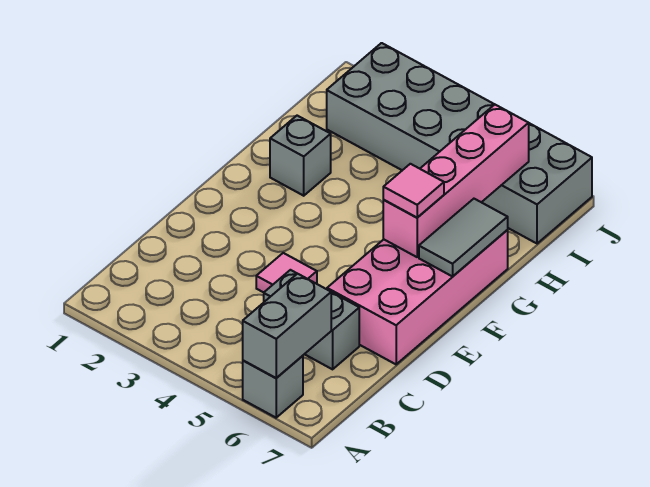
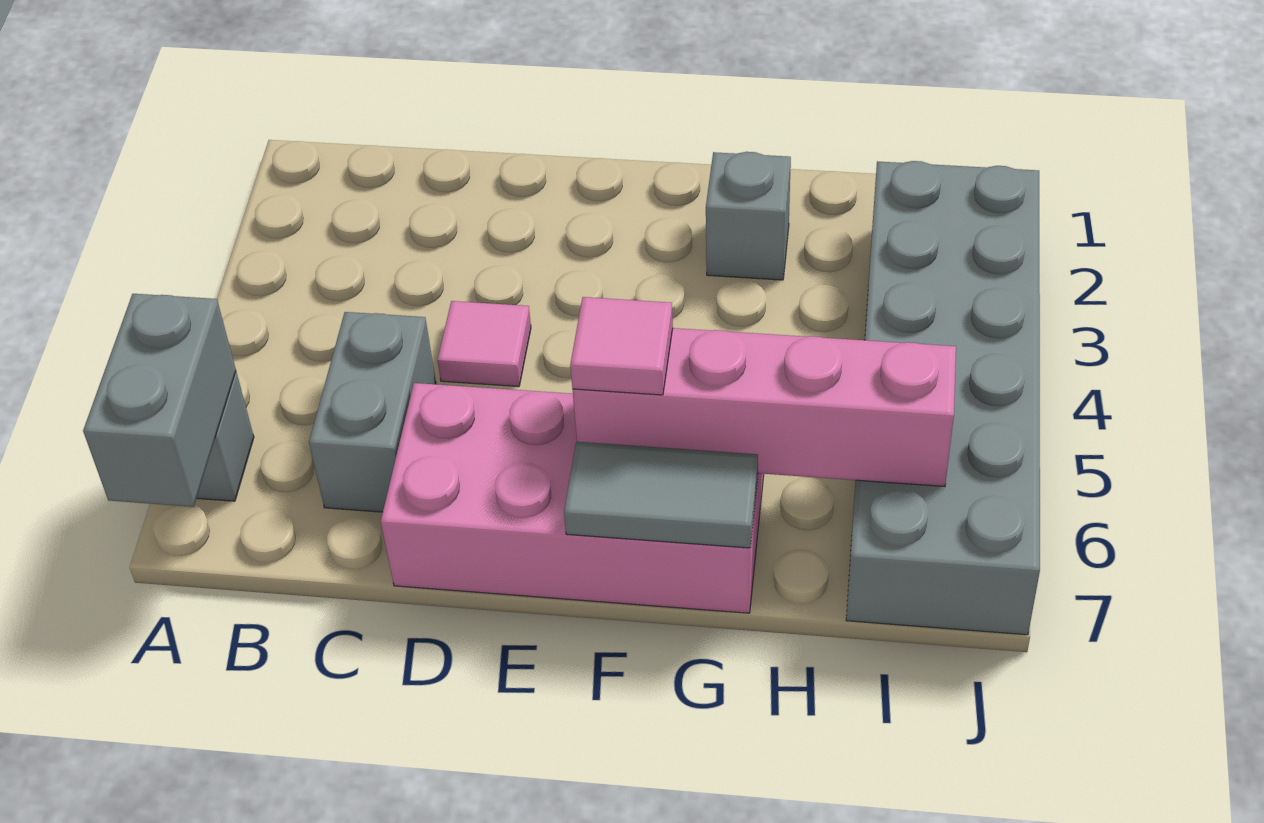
grey brick A6:B6 level 2 -> grey brick A6:A7 level 2

